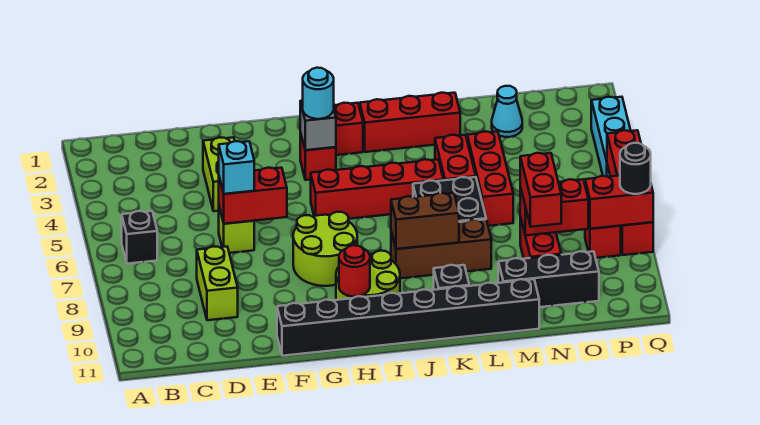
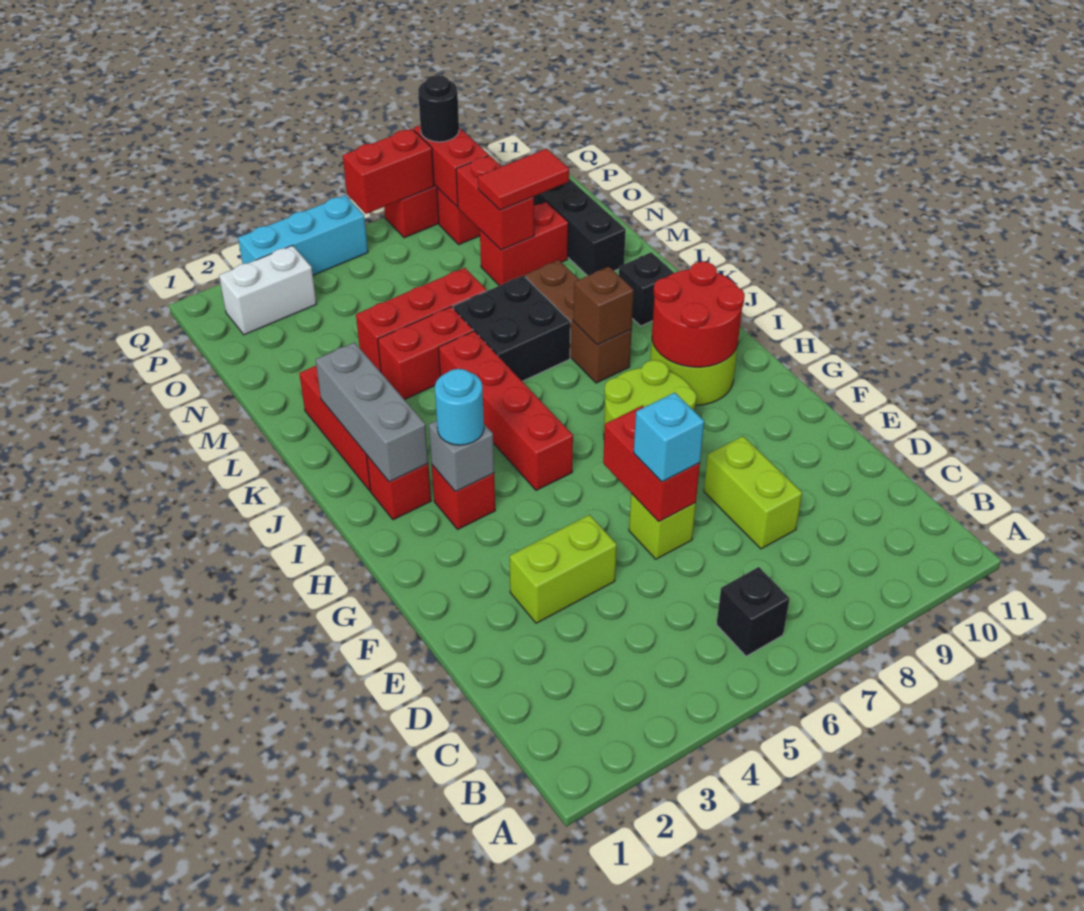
lime brick D8:D9 level 1 -> lime brick D8:E8 level 1
black brick F11:M11 level 1 -> none
red round brick H10 level 2 -> red round brick H9:I10 level 2
none -> grey brick I2:K2 level 2
brown brick J8:K8 level 2 -> brown brick J8 level 2
cyan cone N2 level 1 -> none
red brick N8:N9 level 3 -> red tile N8:N9 level 3
none -> white brick P2:P3 level 1

